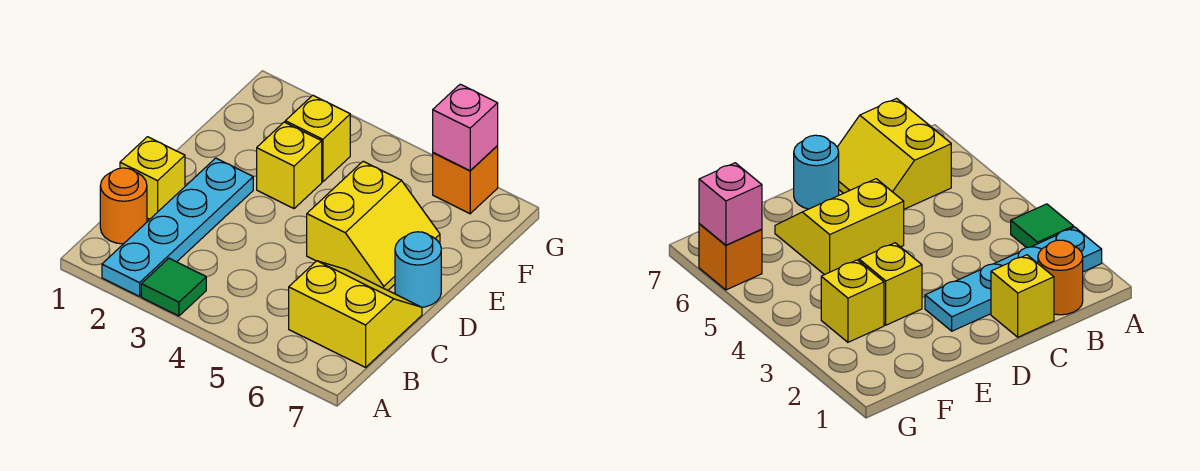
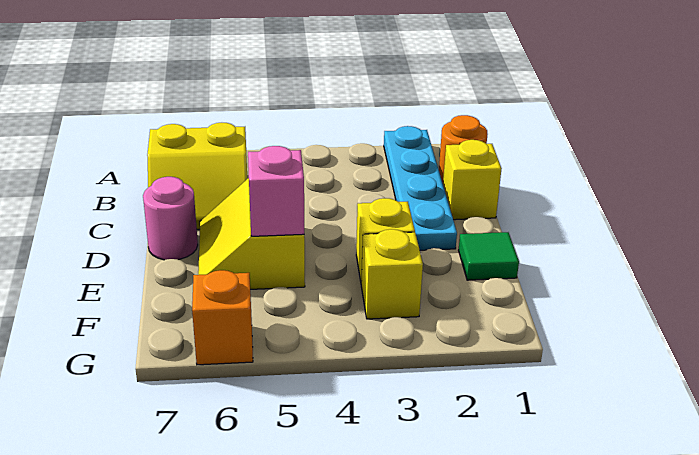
green tile A3 level 1 -> green tile E1 level 1
cyan round brick D7 level 1 -> pink round brick D7 level 1
pink brick G6 level 2 -> pink brick E5 level 2

